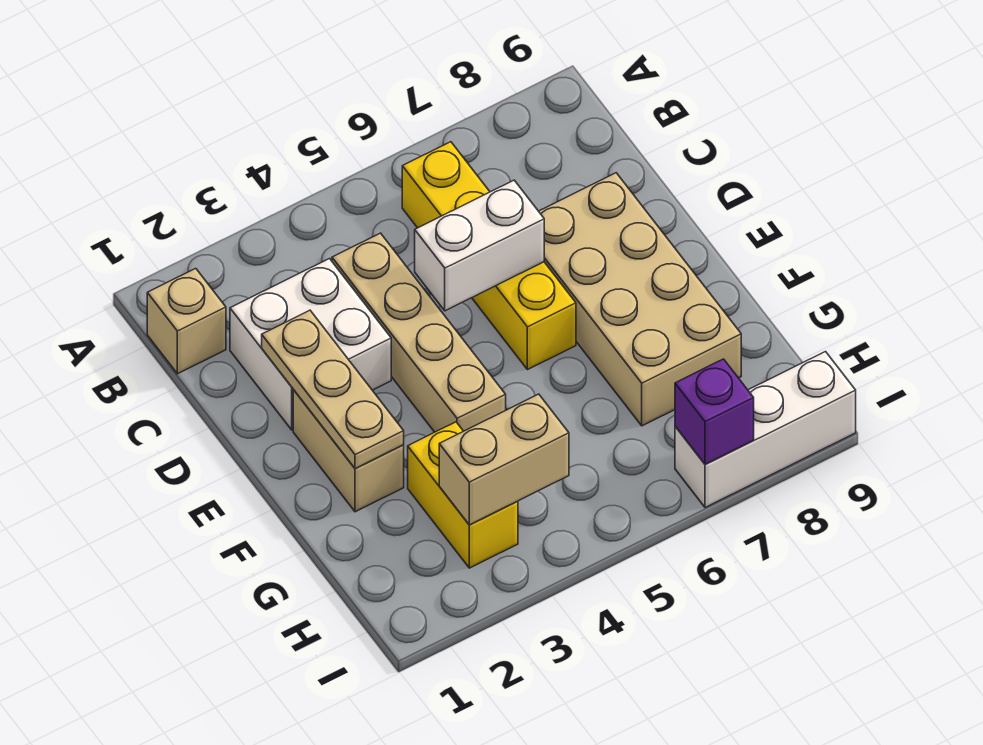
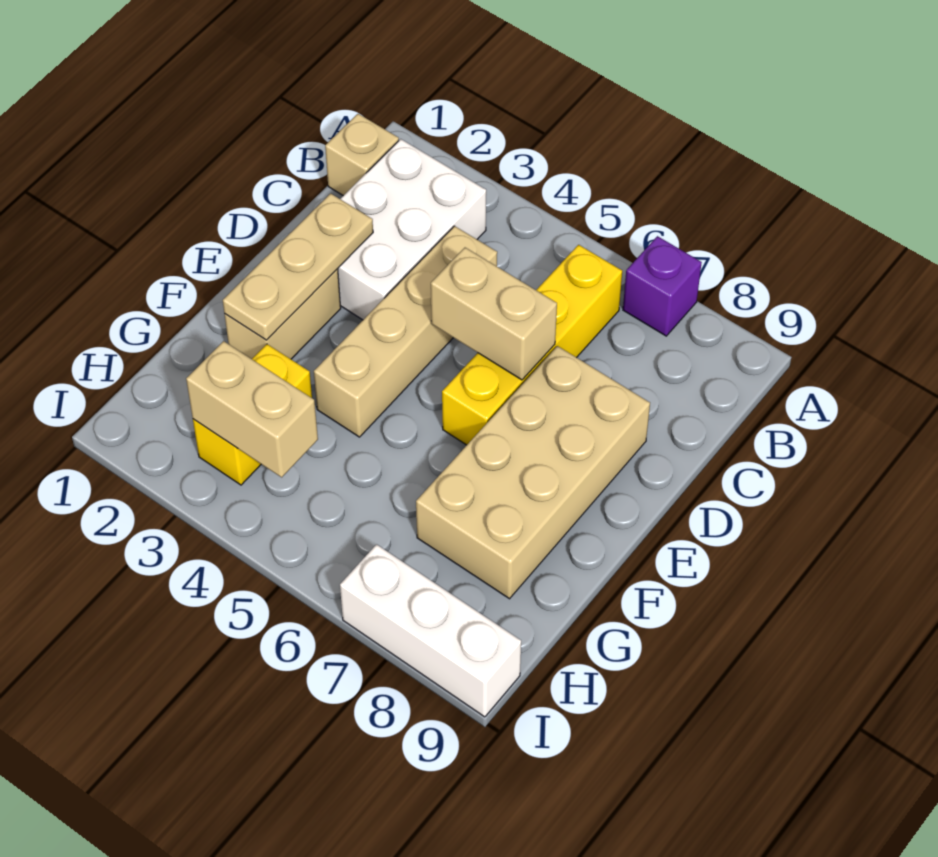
white brick C2:D3 level 1 -> white brick B2:D3 level 1
white brick D5:D6 level 2 -> tan brick D5:D6 level 2
purple brick I7 level 2 -> purple brick A7 level 1

